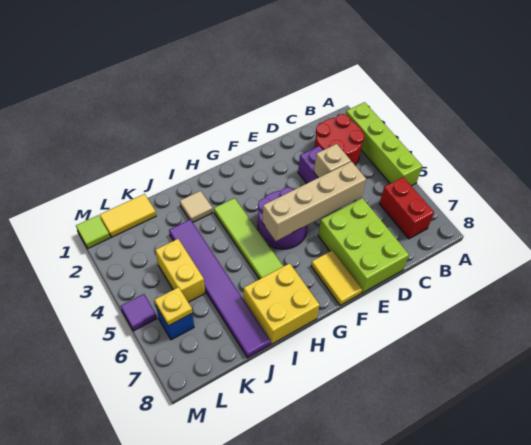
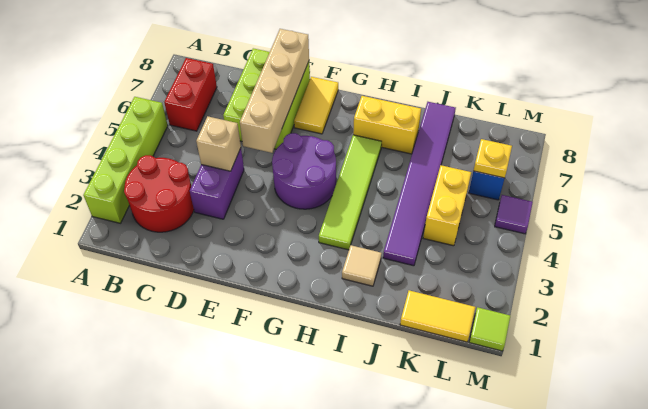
tan brick D5:G5 level 2 -> tan brick E5:E8 level 2
yellow brick H7:I8 level 1 -> yellow brick H7:I7 level 1

